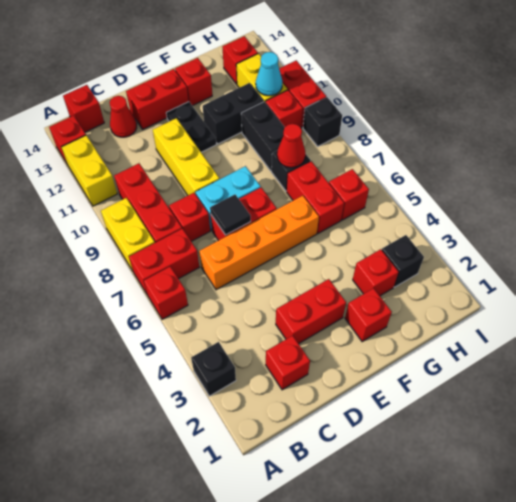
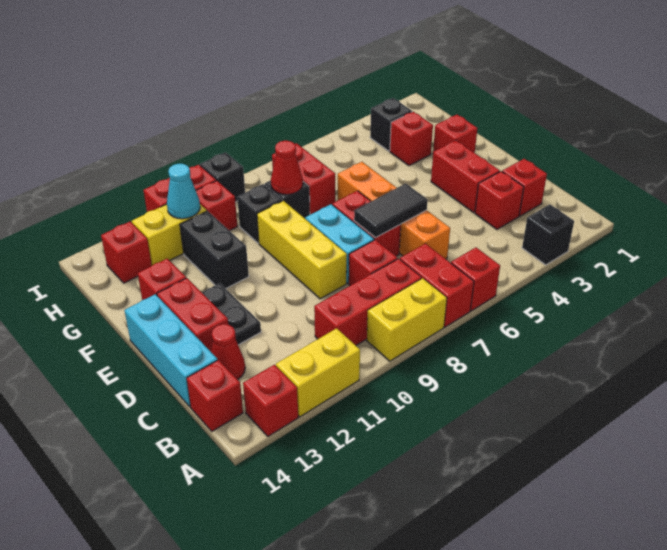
none -> cyan brick C14:E14 level 1
black tile D7 level 2 -> black tile D6:D7 level 2
yellow brick D9:D11 level 1 -> yellow brick D9:F9 level 1
black plate E11:E12 level 1 -> black plate D12:E12 level 1
red brick G6:G7 level 1 -> red brick G7:H7 level 1
black brick G9:G10 level 1 -> black brick G9 level 1
red brick H6 level 1 -> red brick C3 level 1

